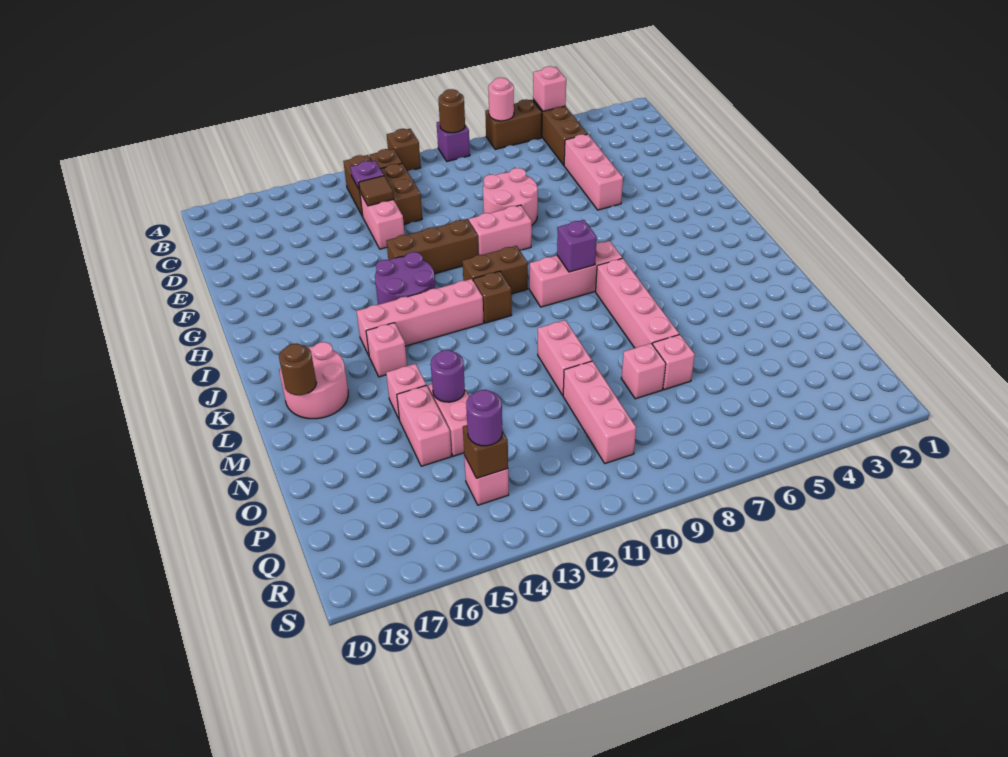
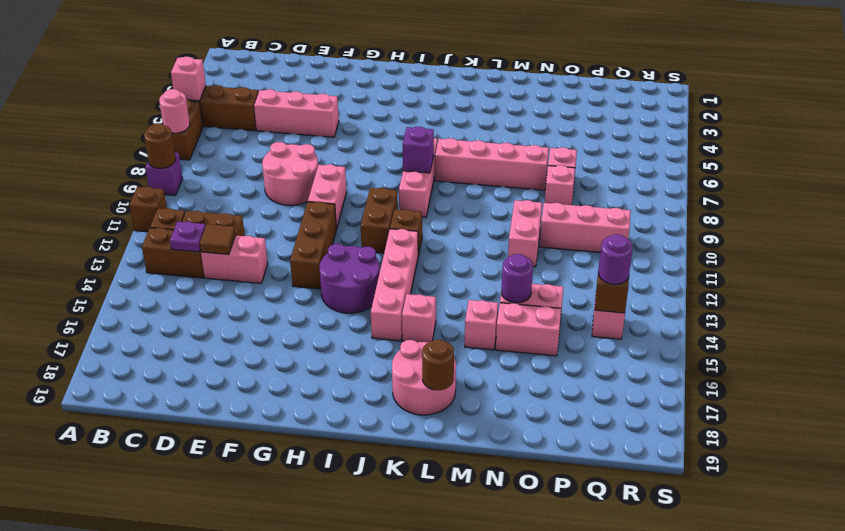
pink brick M10:N10 level 1 -> pink brick N10:N11 level 1

